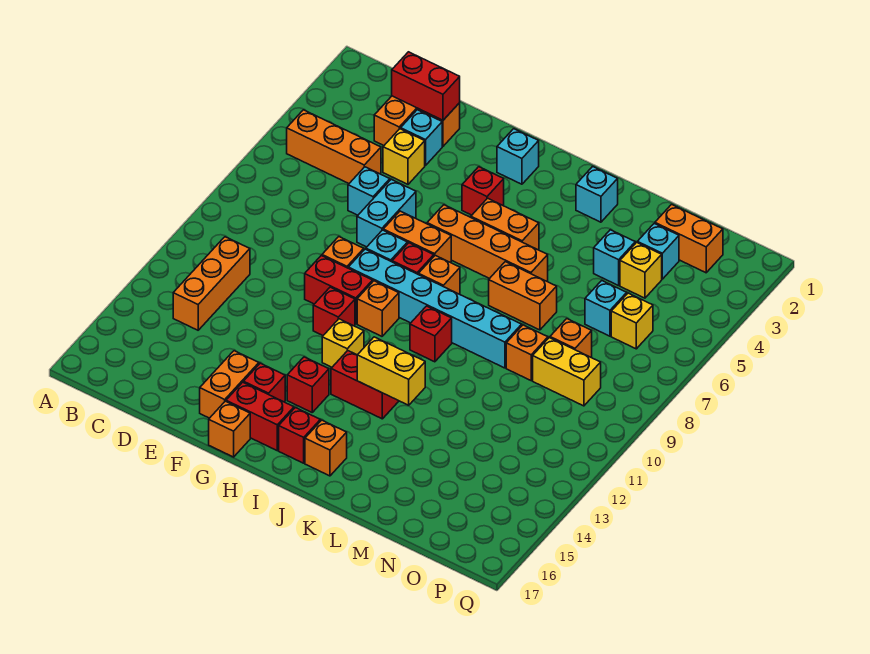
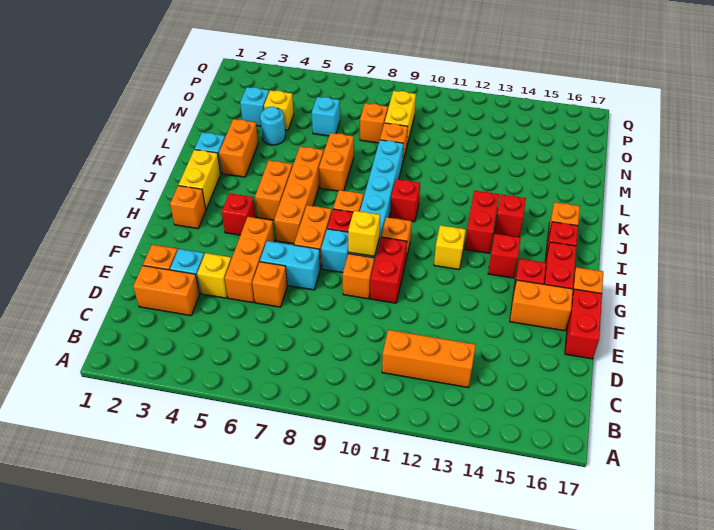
orange brick B5:D5 level 1 -> orange brick E5:G5 level 1
red brick D2:E2 level 2 -> red brick E17:F17 level 1
cyan brick E6 level 1 -> orange brick E6 level 1
red brick G11 level 1 -> red brick J14 level 1
cyan brick H2 level 1 -> orange brick H2 level 1
yellow brick J13:K13 level 2 -> yellow brick I2:J2 level 1
cyan brick M4 level 1 -> cyan round brick M4 level 1
orange brick N2:O2 level 1 -> orange brick K3:L3 level 1
yellow brick O6 level 1 -> yellow brick G9 level 2

